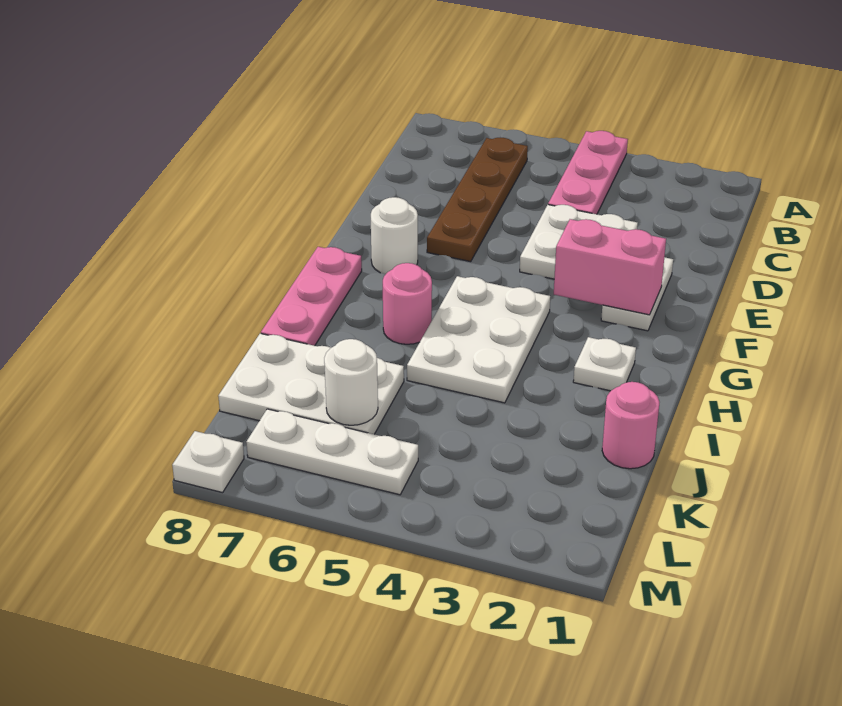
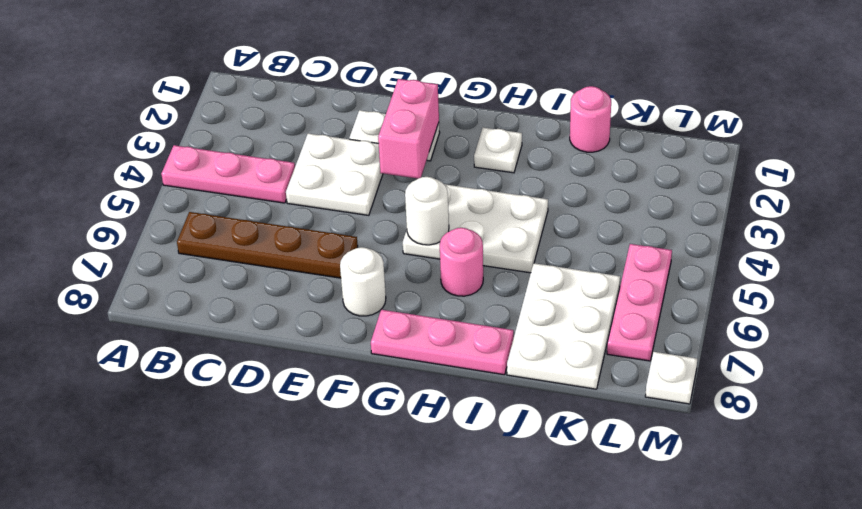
white round brick K6 level 2 -> white round brick G5 level 2
white plate L5:L7 level 1 -> pink plate L5:L7 level 1

